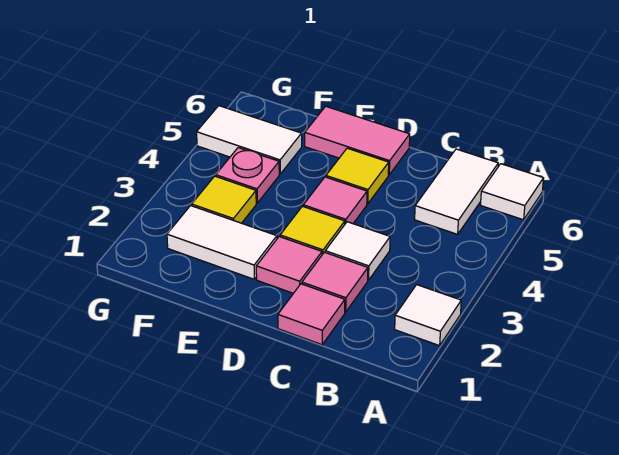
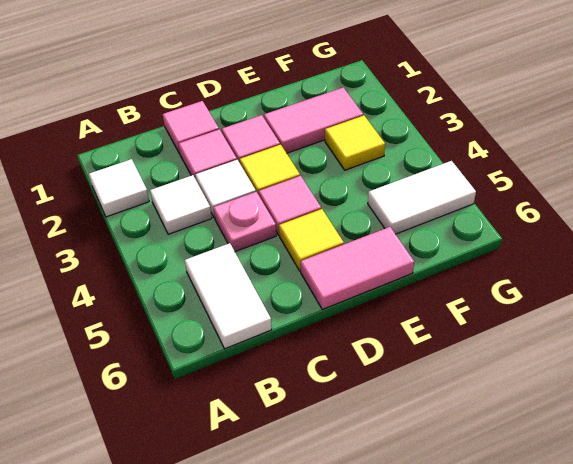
white tile A6 level 1 -> white tile B3 level 1
white tile E2:F2 level 1 -> pink tile E2:F2 level 1
pink plate F4 level 1 -> pink plate C4 level 1

